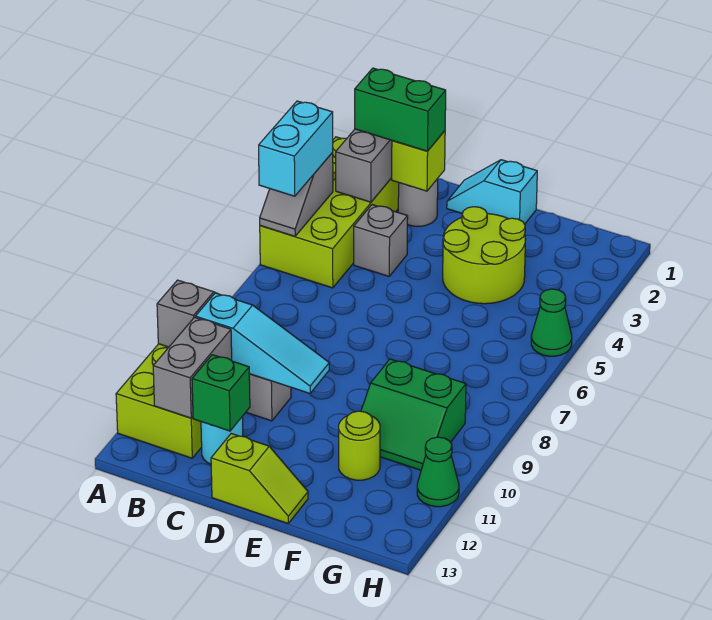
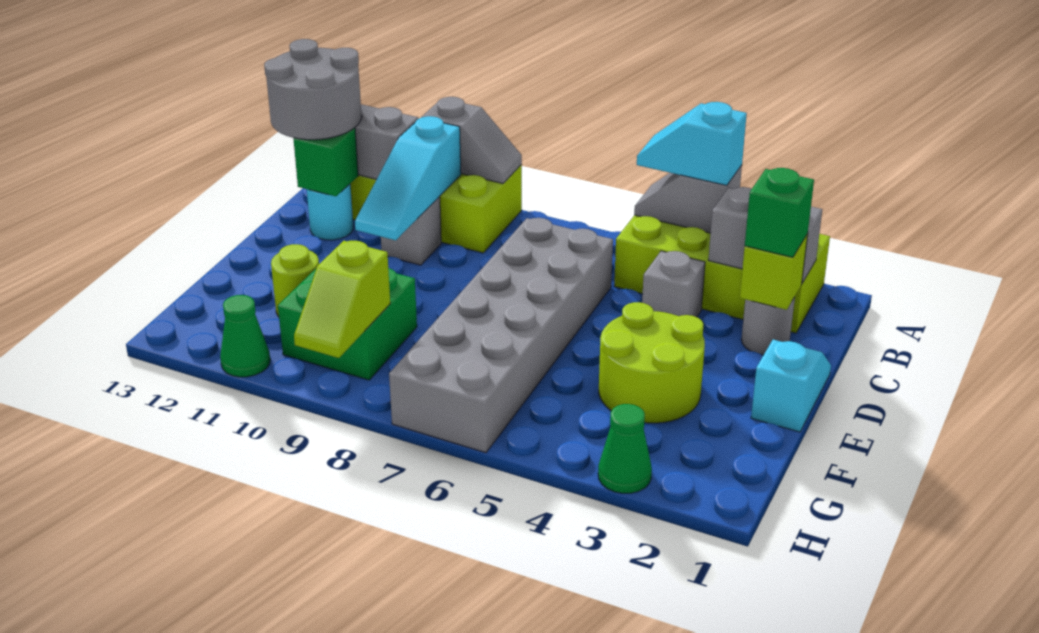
cyan brick A4:A5 level 3 -> cyan slope A4:A5 level 3 top 4
green brick B2:C2 level 3 -> green brick C2 level 3
none -> grey round brick B12:C13 level 3
none -> grey brick C6:H7 level 1
lime slope D13:E13 level 1 top D -> lime slope G9:H9 level 2 top G
green slope F9:G10 level 1 top 9 -> green brick F9:G10 level 1
green cone H5 level 1 -> green cone H3 level 1

